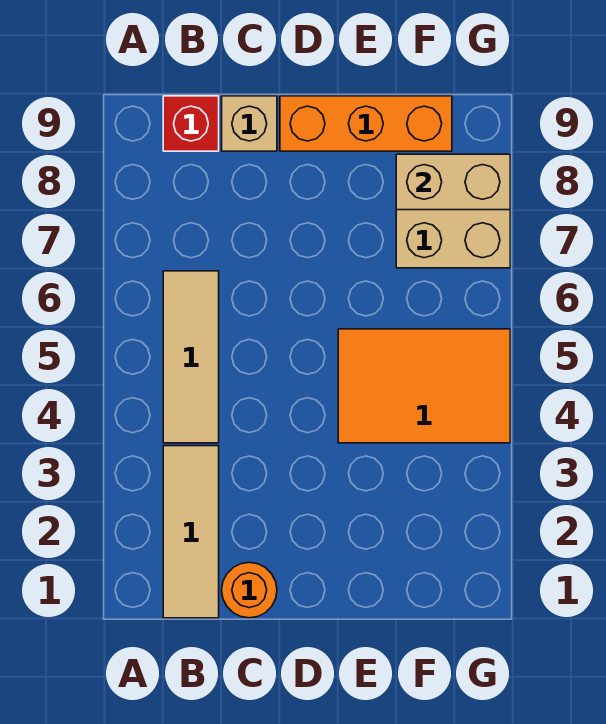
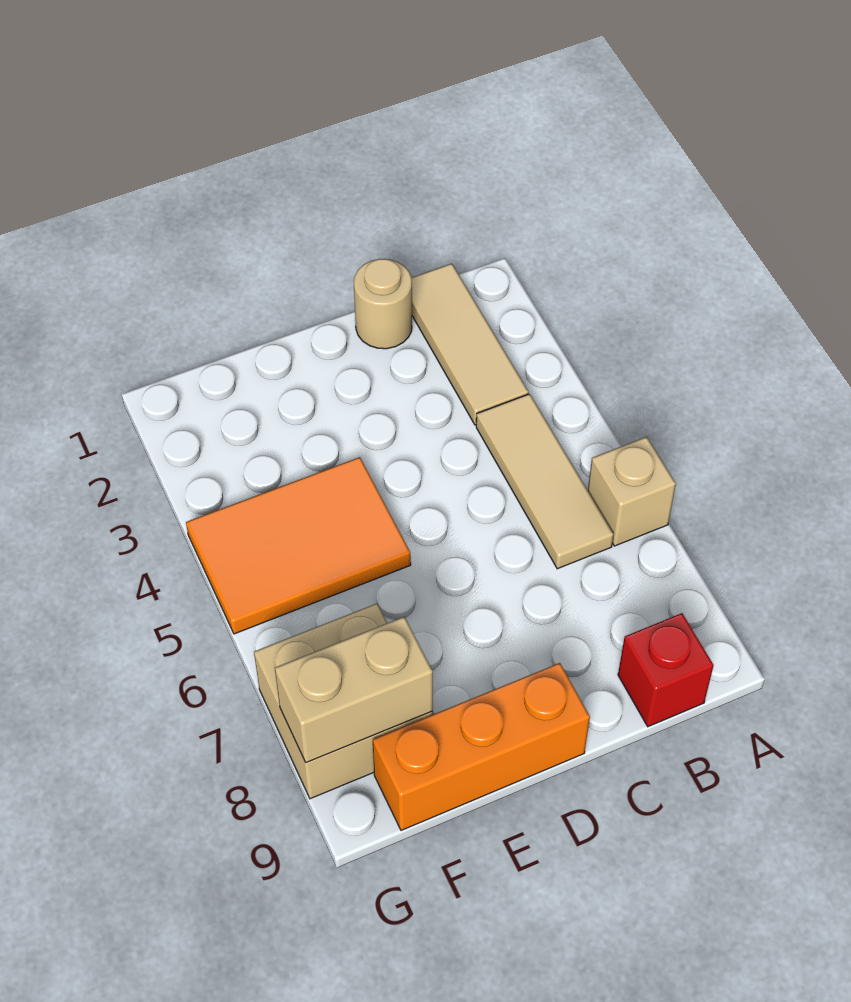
orange round brick C1 level 1 -> tan round brick C1 level 1
tan brick C9 level 1 -> tan brick A6 level 1

